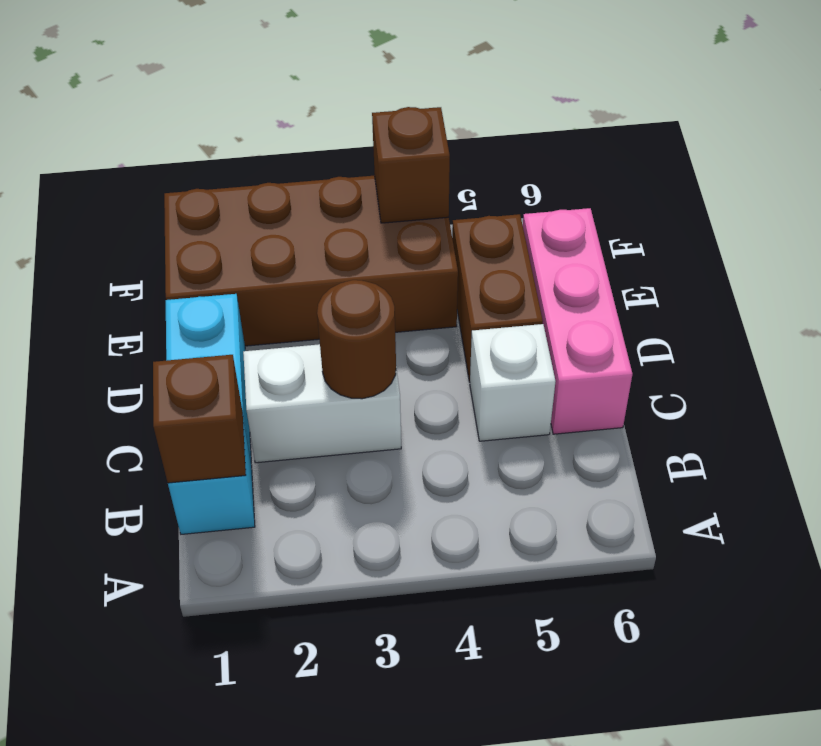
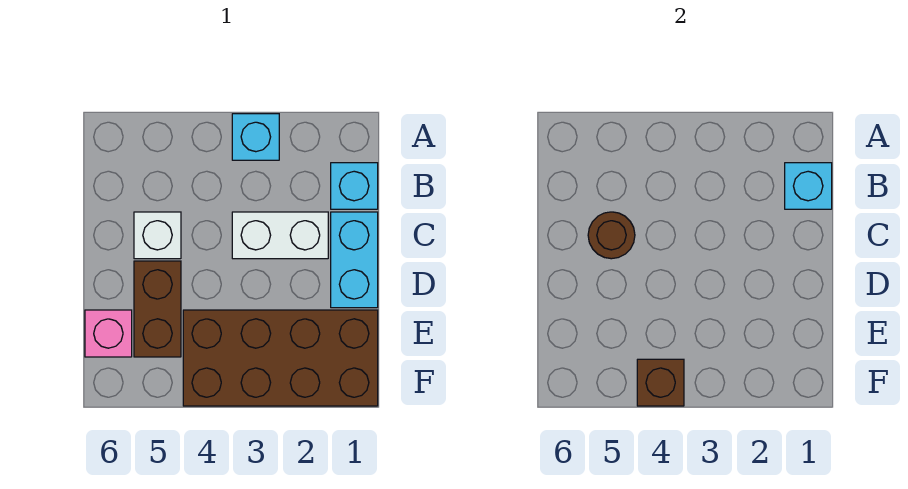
none -> cyan brick A3 level 1
brown brick B1 level 2 -> cyan brick B1 level 2
brown round brick C3 level 2 -> brown round brick C5 level 2
pink brick C6:E6 level 1 -> pink brick E6 level 1

